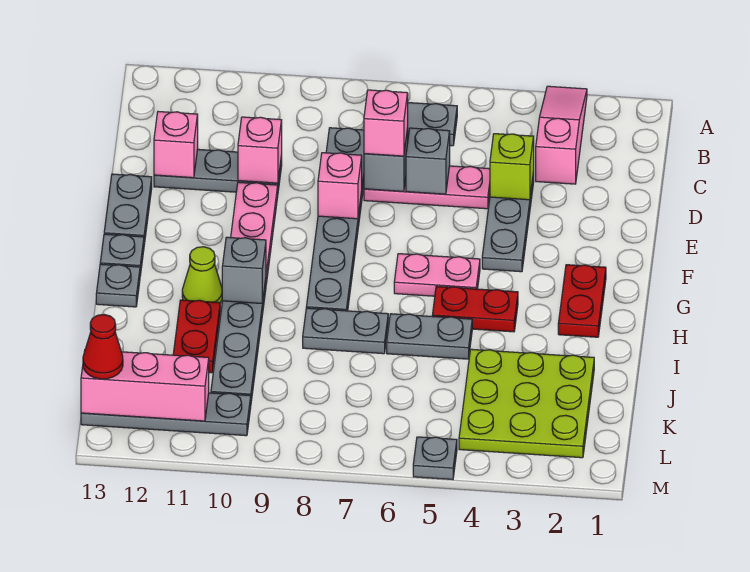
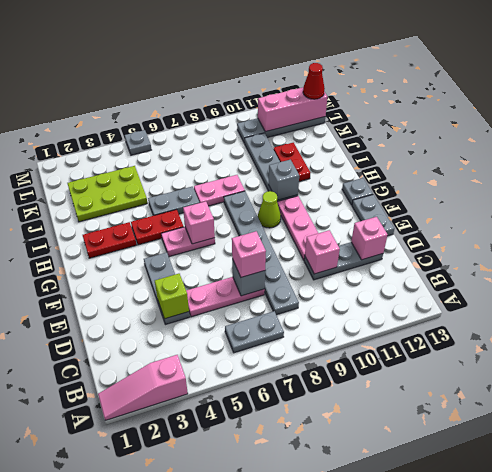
pink slope A3:C3 level 1 top C -> pink slope A1:A3 level 1 top 3
grey brick D6 level 2 -> none
pink brick E8 level 2 -> pink brick G6 level 2
red plate G2:H2 level 1 -> red plate H2:H3 level 1
lime cone H11 level 1 -> lime cone G9 level 1
grey plate H13 level 1 -> none
grey plate I7:I8 level 1 -> pink plate I7:I8 level 1
lime plate J2:L4 level 1 -> lime plate J2:K4 level 1

